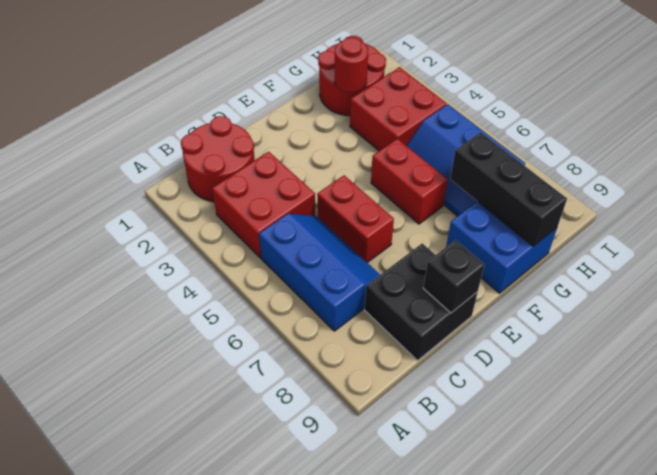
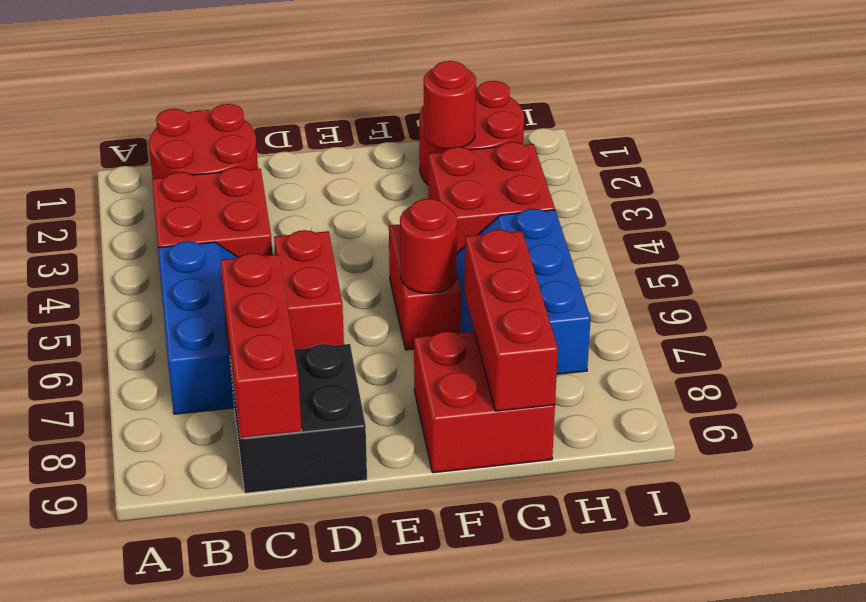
none -> red brick C7:C9 level 2
black brick D9 level 2 -> none
none -> red round brick F6 level 2
blue brick F8:G9 level 1 -> red brick F8:G9 level 1
black brick G7:G9 level 2 -> red brick G7:G9 level 2

